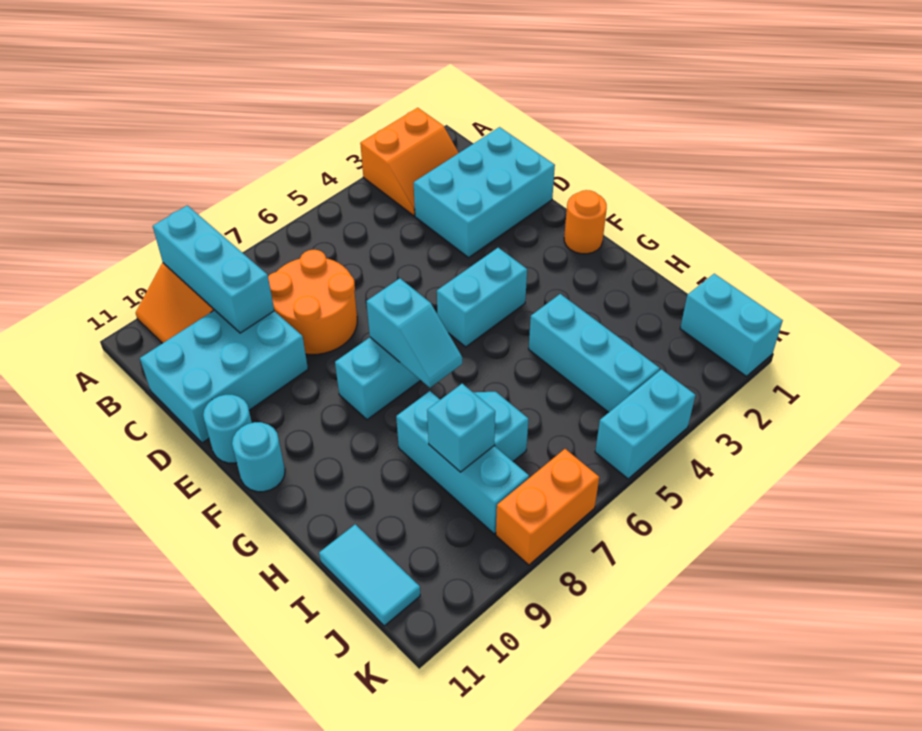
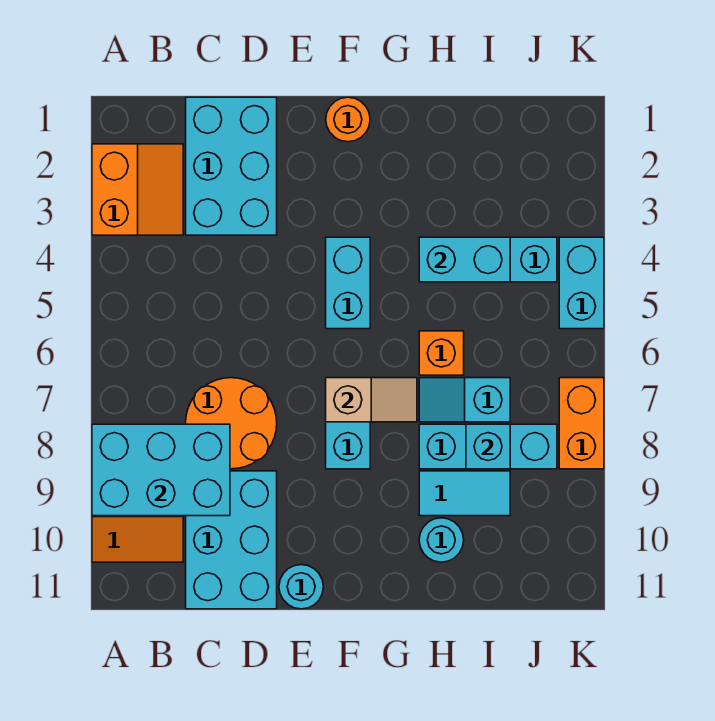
cyan brick A9:C9 level 2 -> cyan brick A8:C9 level 2
cyan slope F7:G7 level 2 top F -> tan slope F7:G7 level 2 top F
cyan round brick F11 level 1 -> cyan round brick H10 level 1
none -> orange brick H6 level 1
cyan tile I11:J11 level 1 -> cyan tile H9:I9 level 1
cyan brick J1:K1 level 1 -> cyan brick H4:I4 level 2

